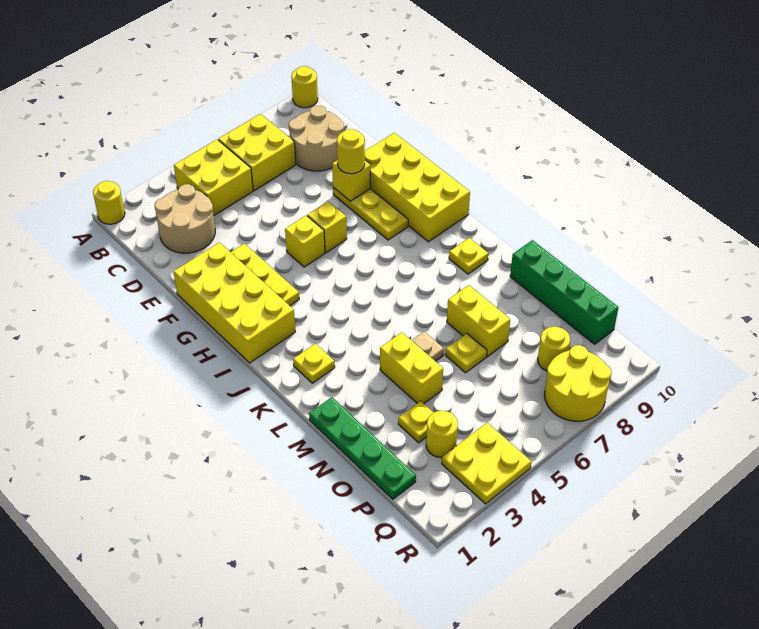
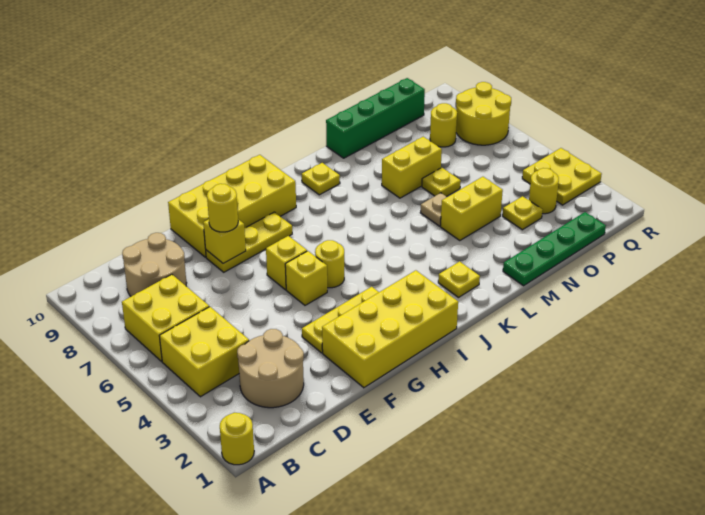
yellow round brick A10 level 1 -> yellow round brick H5 level 1

